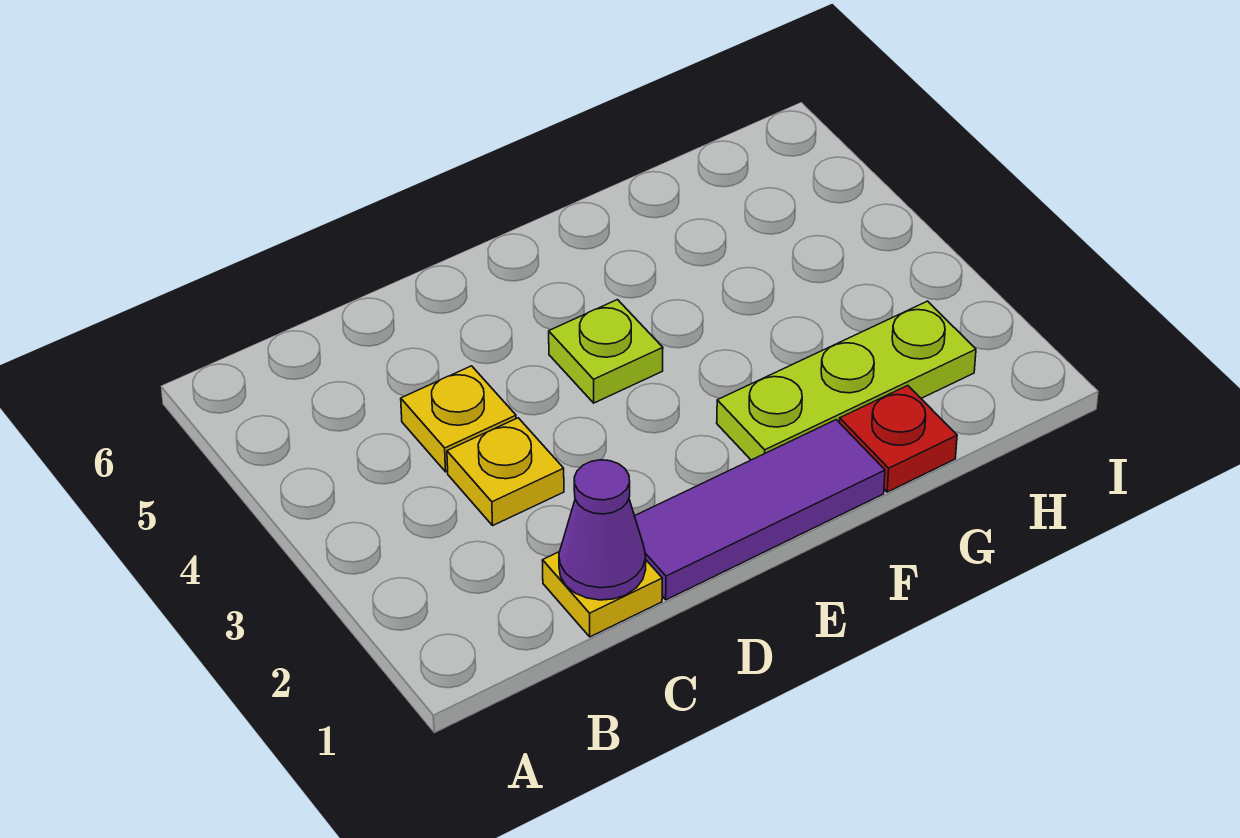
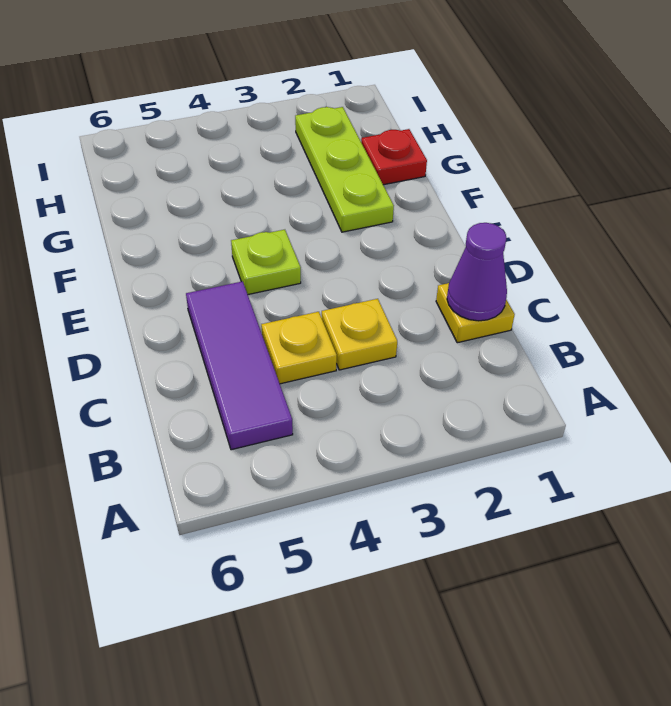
purple tile D1:F1 level 1 -> purple tile B5:D5 level 1

